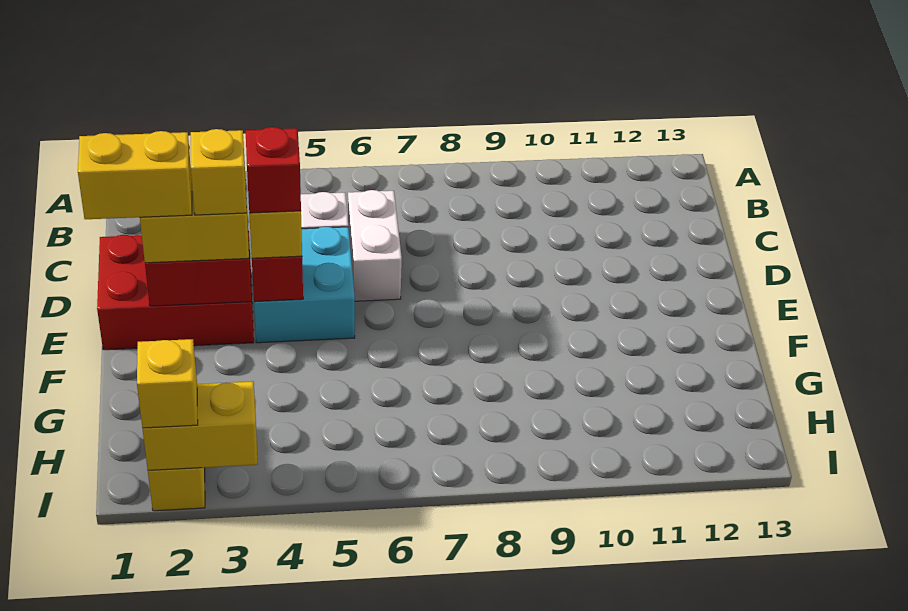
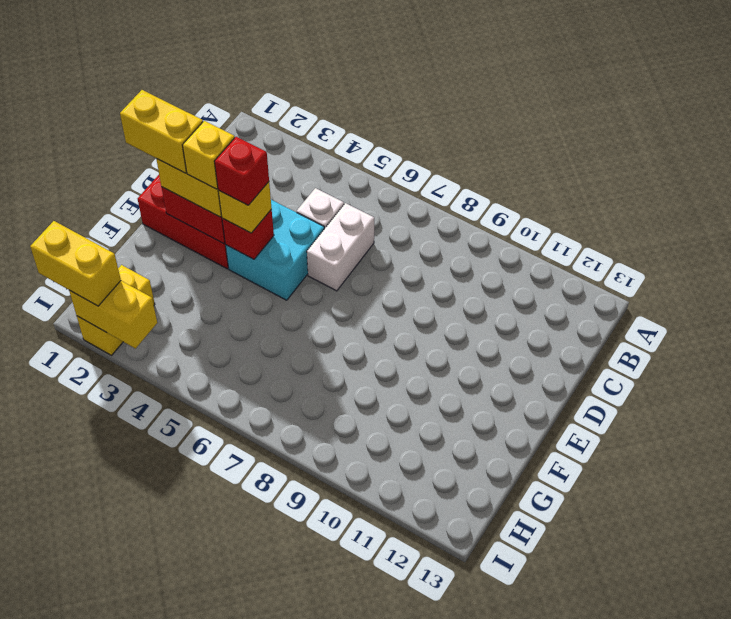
yellow brick I2 level 3 -> yellow brick I1:I2 level 3

